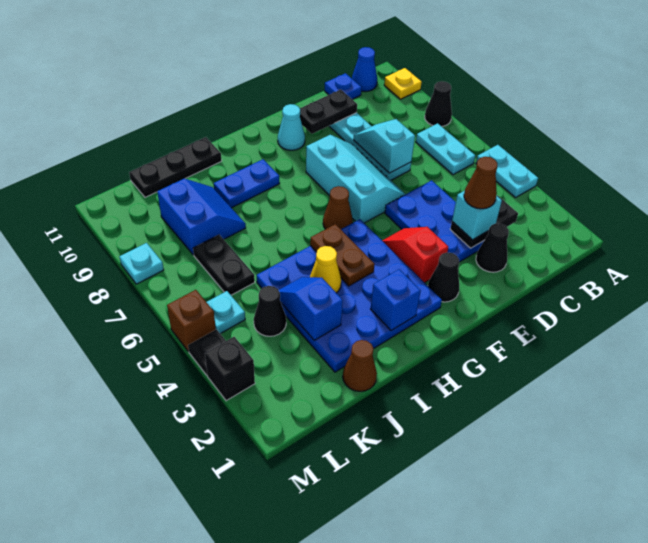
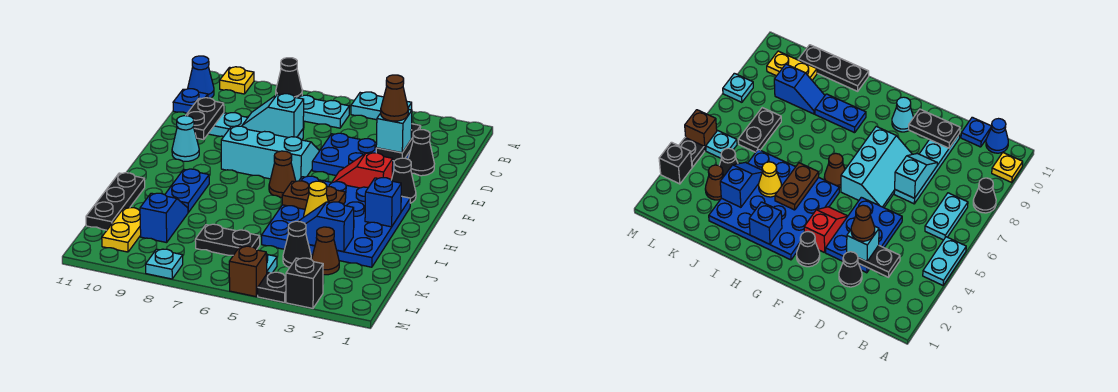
brown cone J1 level 1 -> brown cone K3 level 1
blue slope J8:K9 level 1 top K -> blue slope J9:K9 level 1 top K
none -> yellow plate K10:L10 level 1

